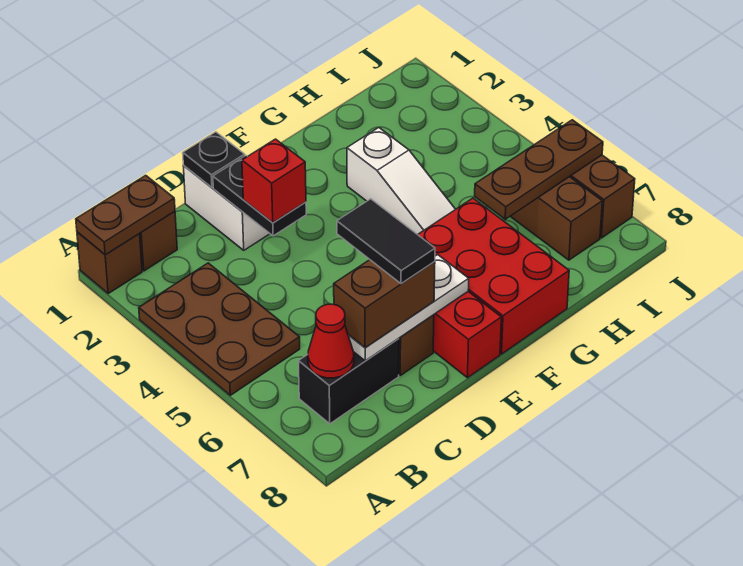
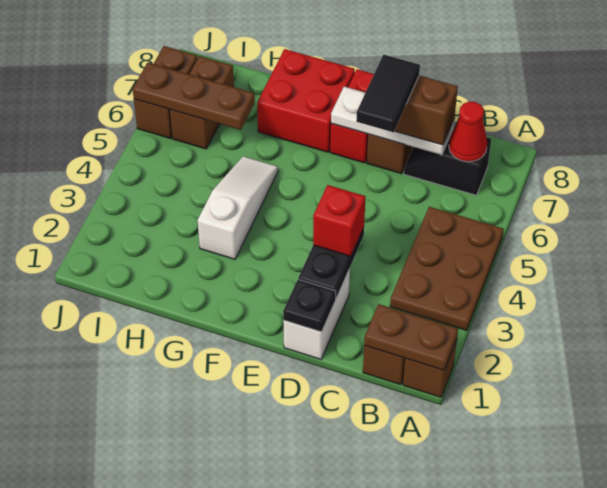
black brick B7:C7 level 1 -> black slope B7:C7 level 1 top B
red brick F6:G8 level 1 -> red brick F7:G8 level 1

